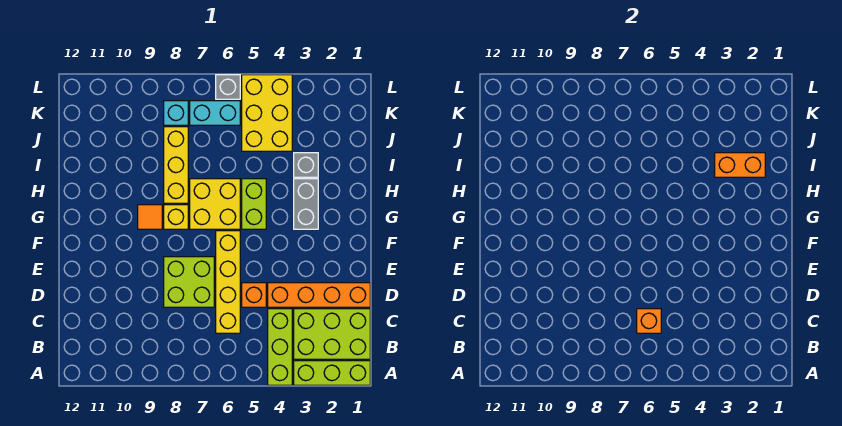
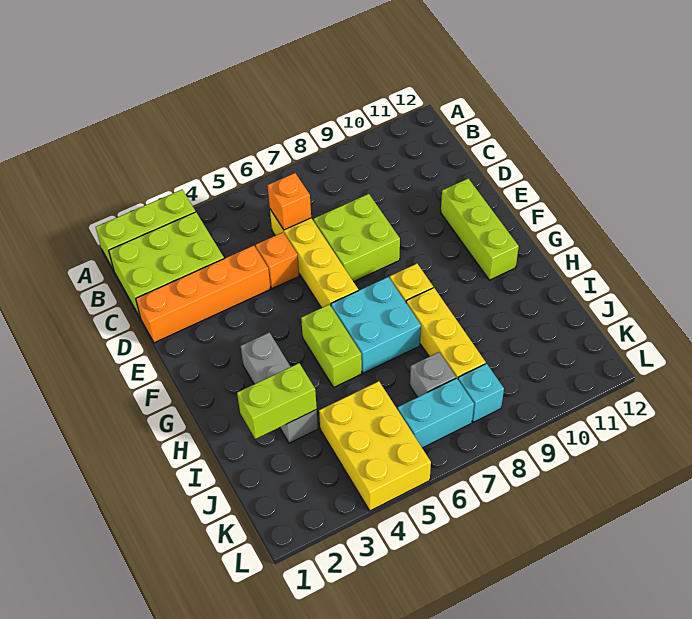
lime brick A4:C4 level 1 -> lime brick E11:G11 level 1
yellow brick G6:H7 level 1 -> cyan brick G6:H7 level 1
orange tile G9 level 1 -> none
orange brick I2:I3 level 2 -> lime brick I2:I3 level 2
grey brick L6 level 1 -> grey brick J7 level 1

